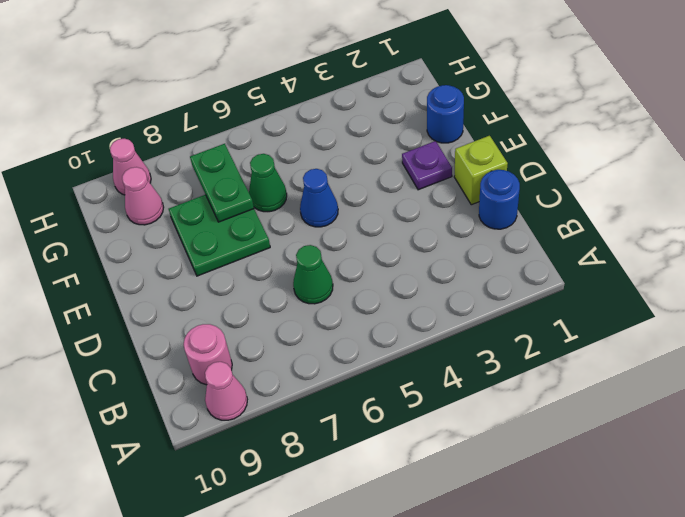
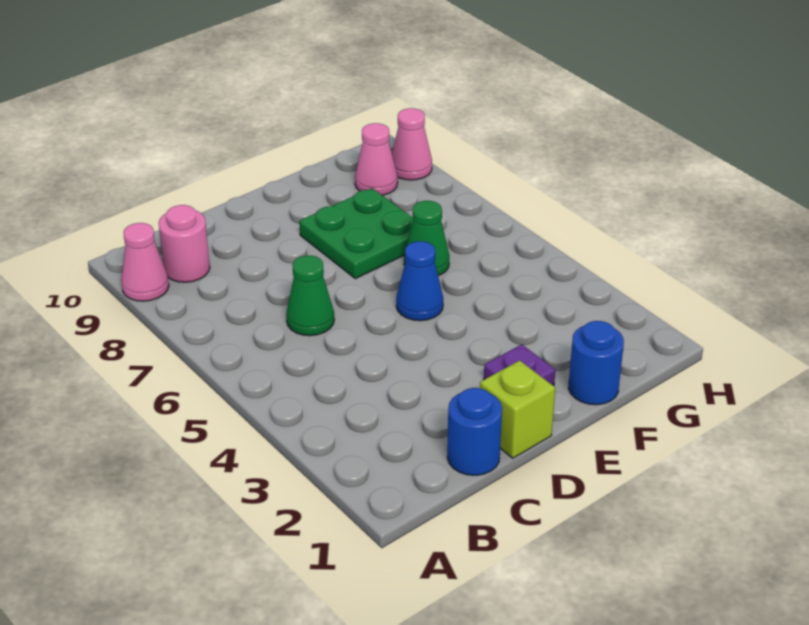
green plate F7:G7 level 2 -> none

